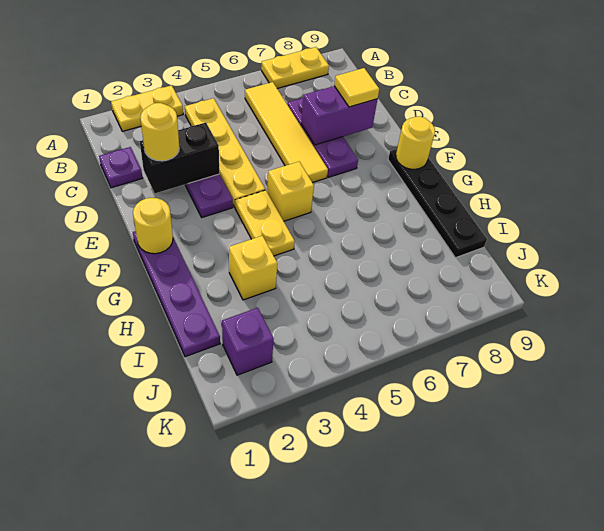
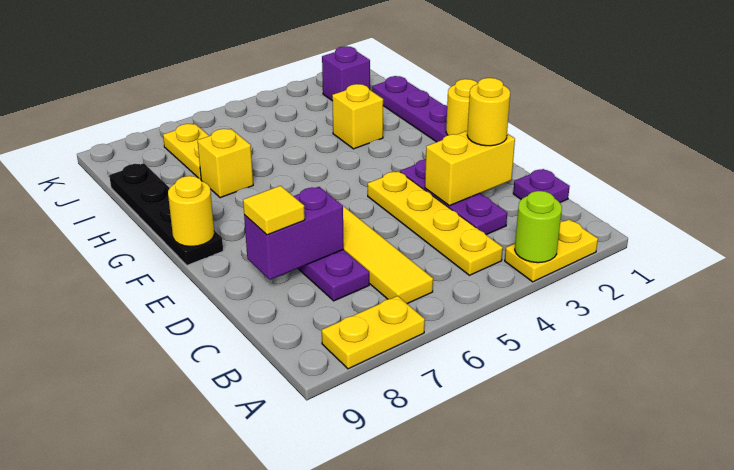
none -> lime round brick A3 level 2
black brick D2:D3 level 2 -> yellow brick D2:D3 level 2
yellow plate F4:G4 level 1 -> yellow plate I7:J7 level 1
yellow brick F5 level 1 -> yellow brick H7 level 1

